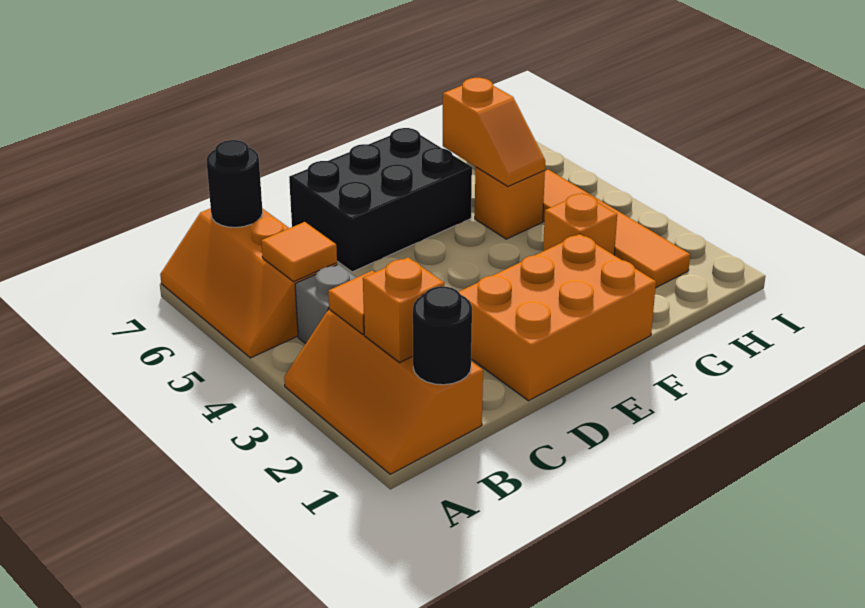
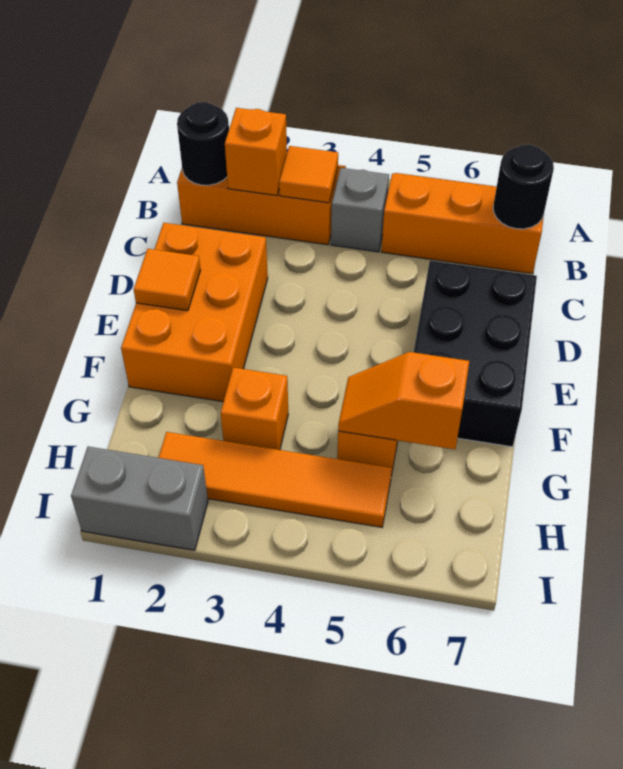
orange tile B5 level 2 -> orange tile E1 level 2
none -> grey brick I1:I2 level 1

